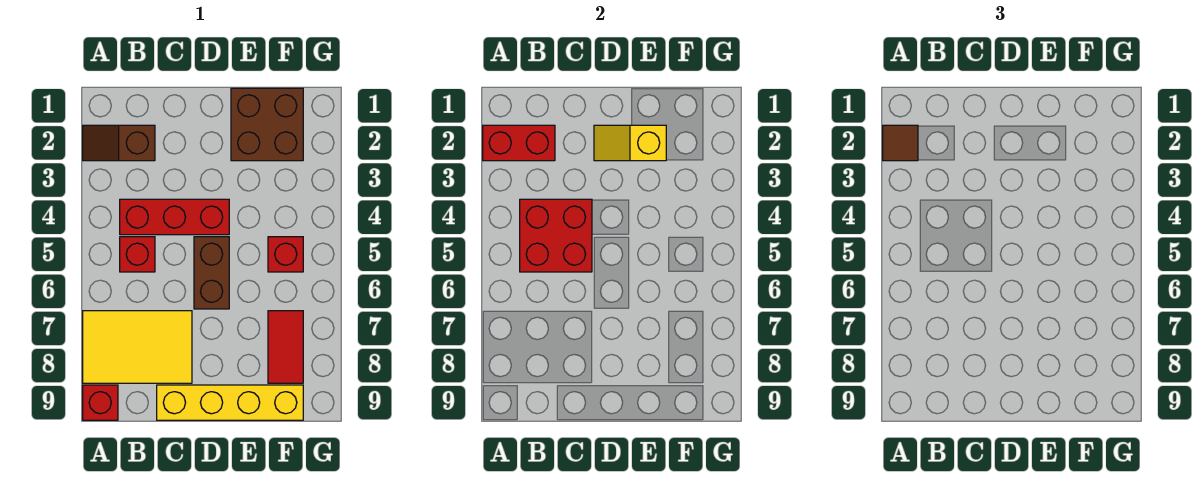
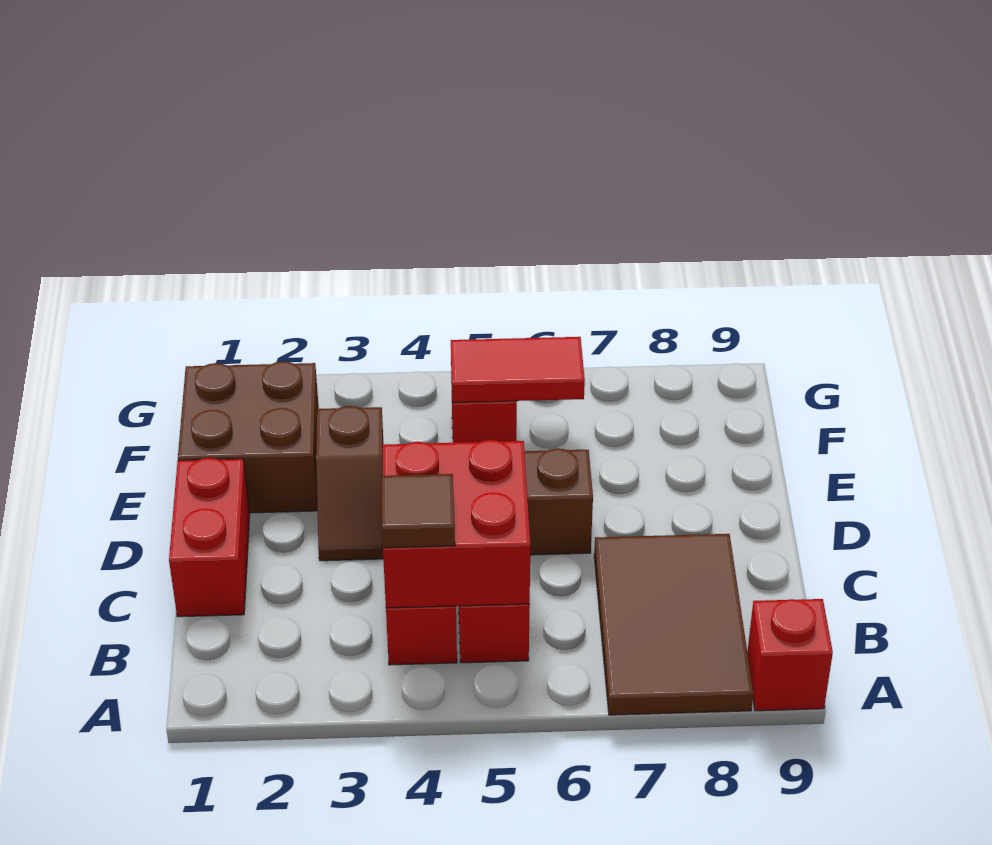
brown slope A2:B2 level 1 top B -> brown slope D3:E3 level 1 top E
red brick A2:B2 level 2 -> red brick C1:D1 level 1
brown tile A2 level 3 -> brown tile B4 level 3
yellow tile A7:C8 level 1 -> brown tile A7:C8 level 1
yellow brick C9:F9 level 1 -> none
yellow slope D2:E2 level 2 top E -> none
red tile F7:F8 level 1 -> red tile F5:F6 level 2

